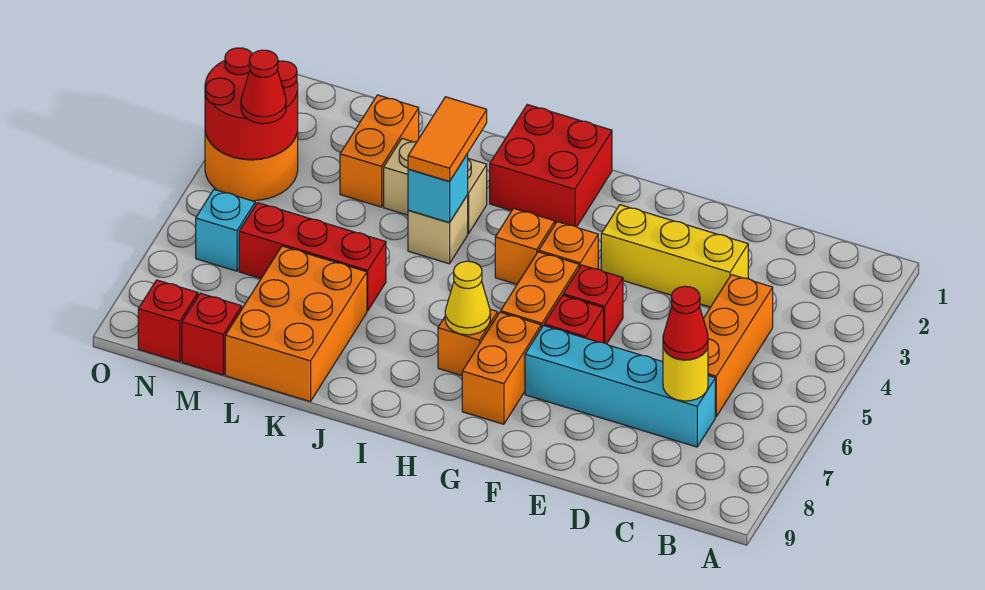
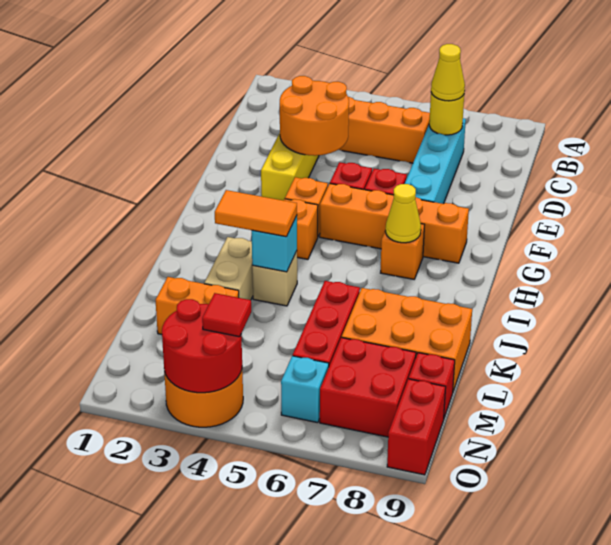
red cone C7 level 3 -> yellow cone C7 level 3
none -> orange round brick D3:E4 level 2
red brick H1:I2 level 1 -> red brick M7:N8 level 1
red cone N4 level 3 -> red tile N4 level 3
red brick N9 level 1 -> red brick N9:O9 level 1

